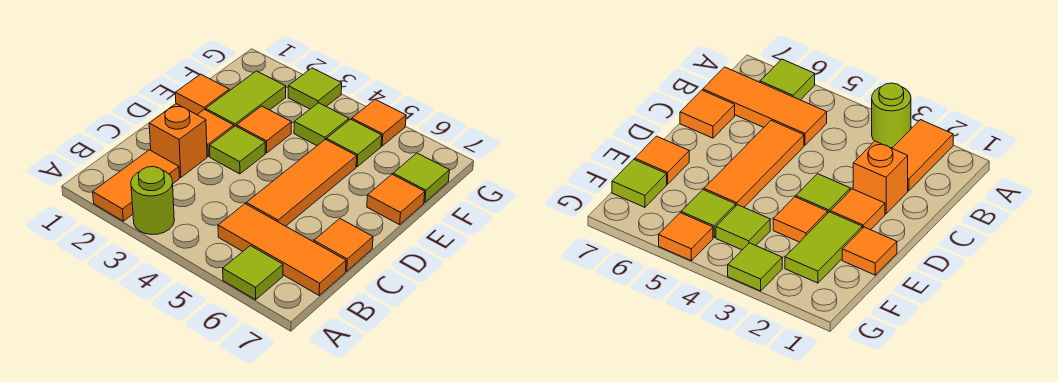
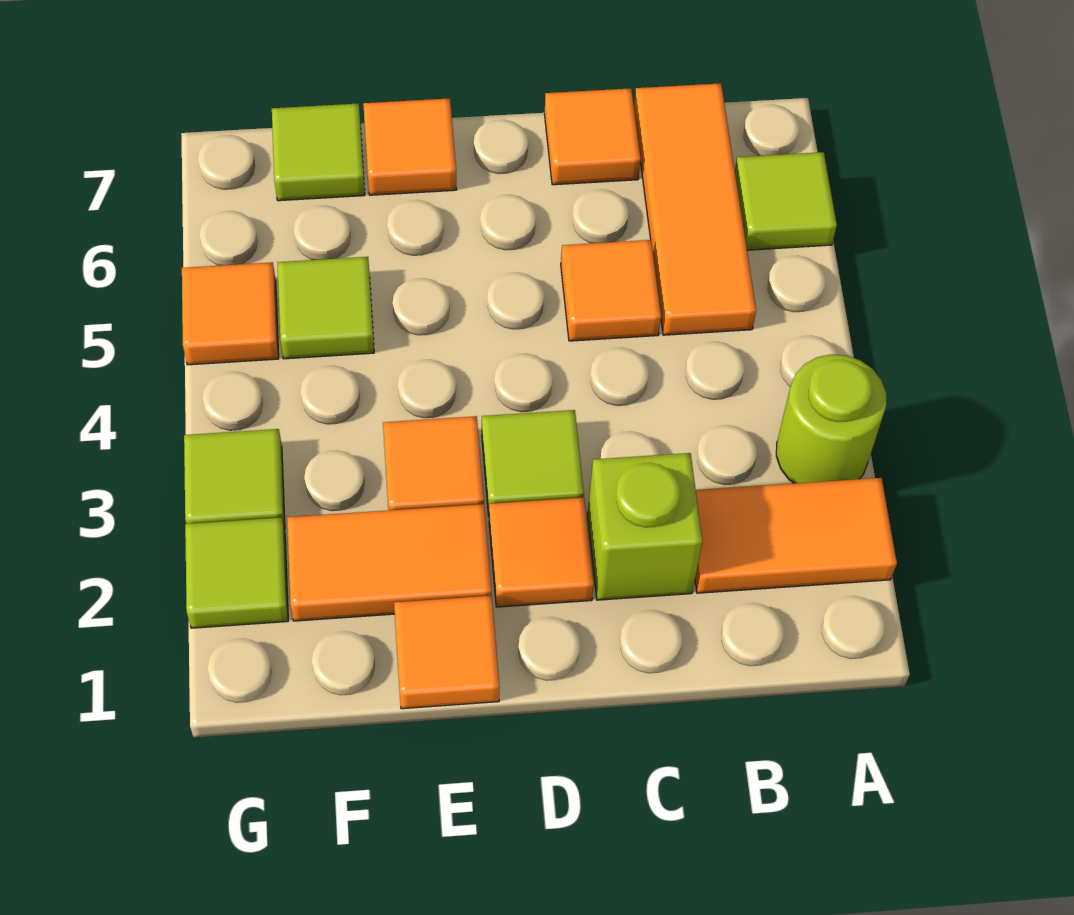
orange brick C2 level 1 -> lime brick C2 level 1
orange tile C5:E5 level 1 -> orange tile C5 level 1
lime tile E2:F2 level 1 -> orange tile E2:F2 level 1
lime tile F4 level 1 -> lime tile G2 level 1

